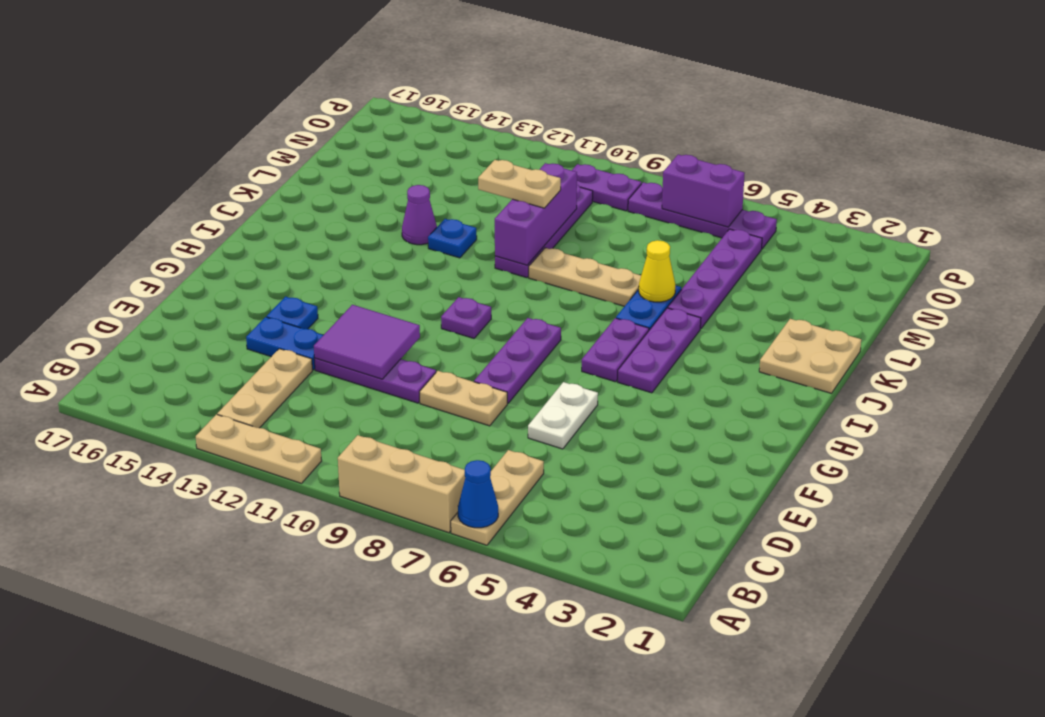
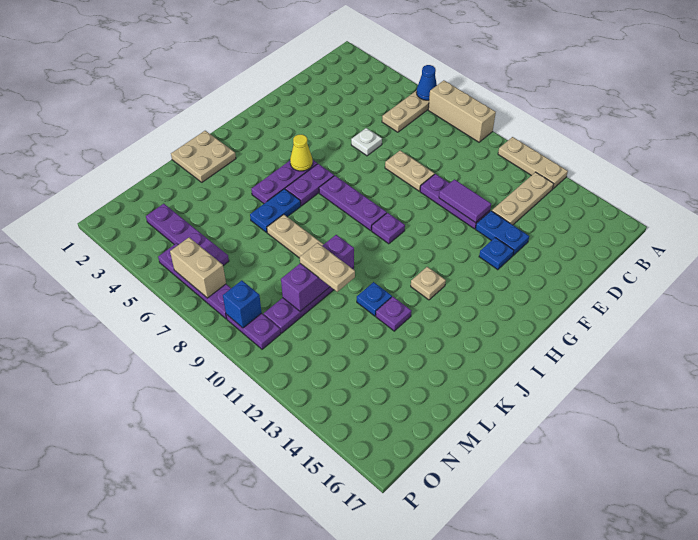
white plate E6:F6 level 1 -> white plate E6 level 1
purple tile E11:F12 level 2 -> purple tile E11:E12 level 2
purple plate F8:H8 level 1 -> purple plate H7:H9 level 1
none -> tan plate I13 level 1
purple plate K5:N5 level 1 -> purple plate N3:N6 level 1
yellow cone K6 level 2 -> yellow cone H5 level 2
purple cone K13 level 1 -> purple plate K13 level 1
purple brick O6:O7 level 2 -> tan brick O6:O7 level 2
none -> blue brick O9 level 2

